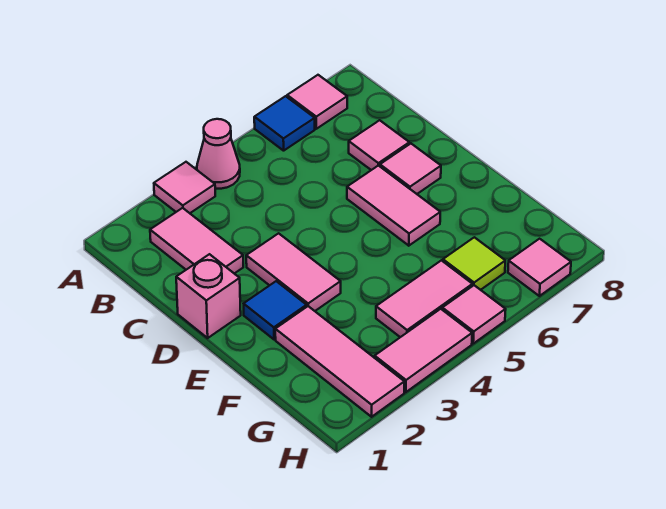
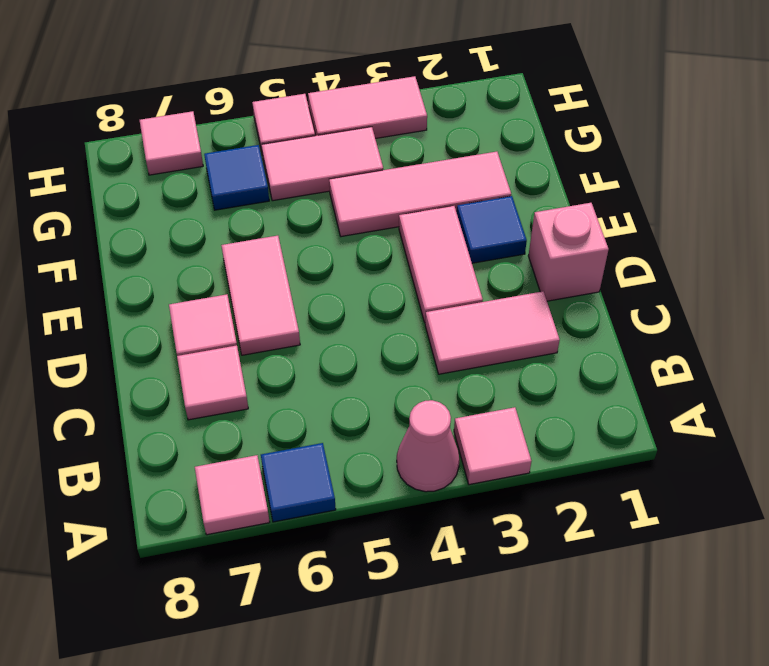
pink tile B2:C2 level 1 -> pink tile C2:C3 level 1
pink tile F2:H2 level 1 -> pink tile F2:F4 level 1
lime tile G6 level 1 -> blue tile G6 level 1

